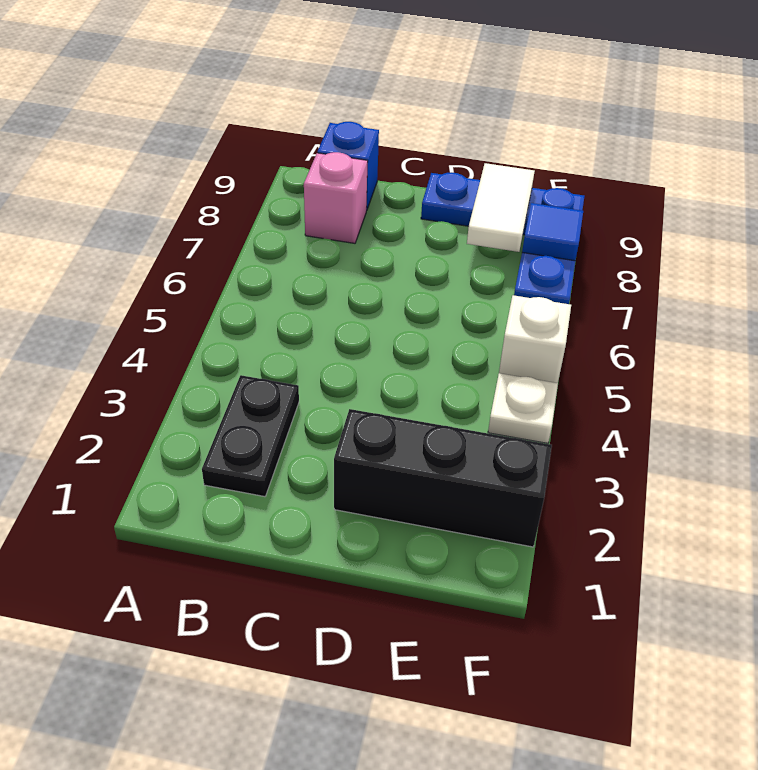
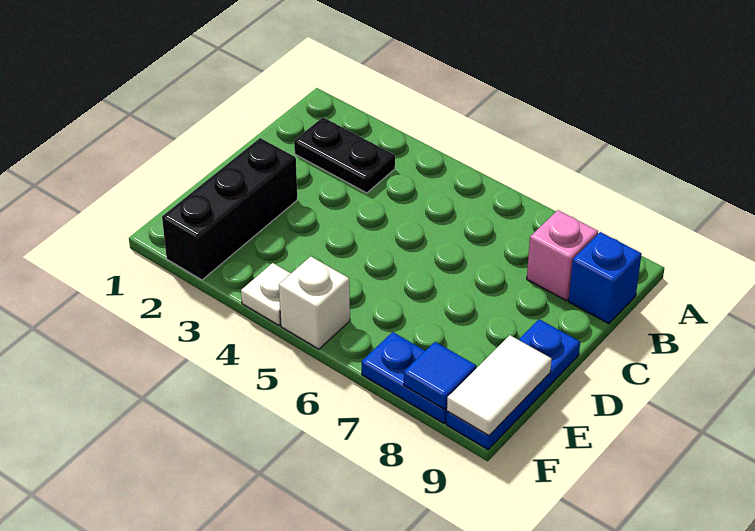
white tile E8:E9 level 2 -> white tile E9:F9 level 2

